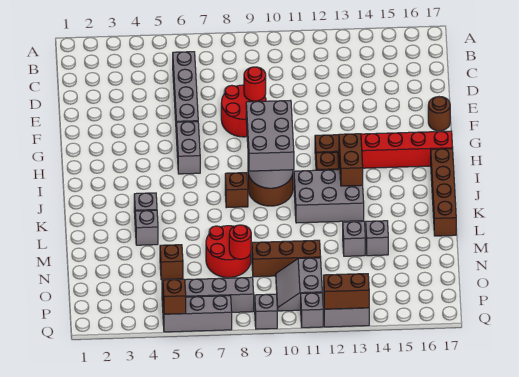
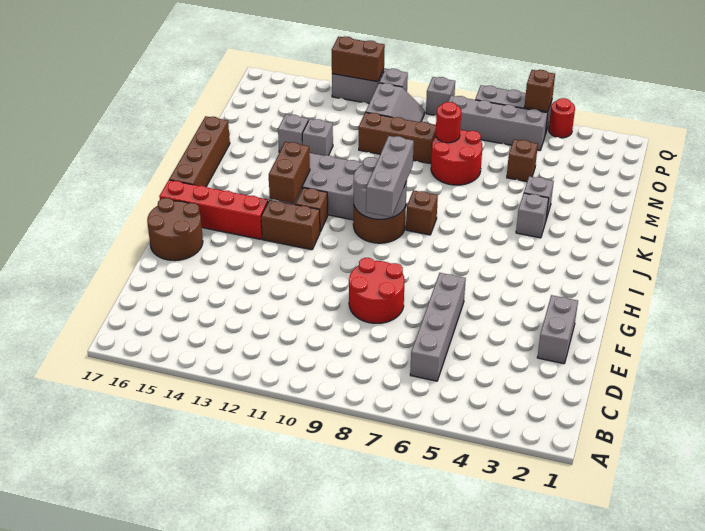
red round brick E9 level 2 -> red round brick Q4 level 1
brown round brick F17 level 1 -> brown round brick F16:G17 level 1
grey brick G6:H6 level 1 -> grey brick E2:F2 level 1
grey brick H9:J10 level 3 -> grey brick H9:J9 level 3

